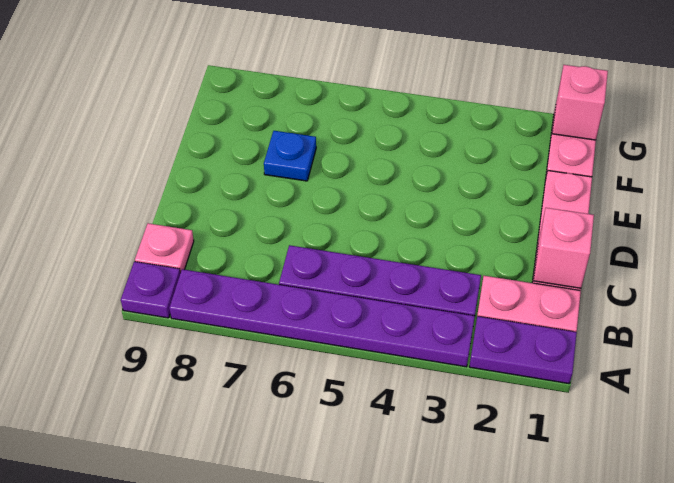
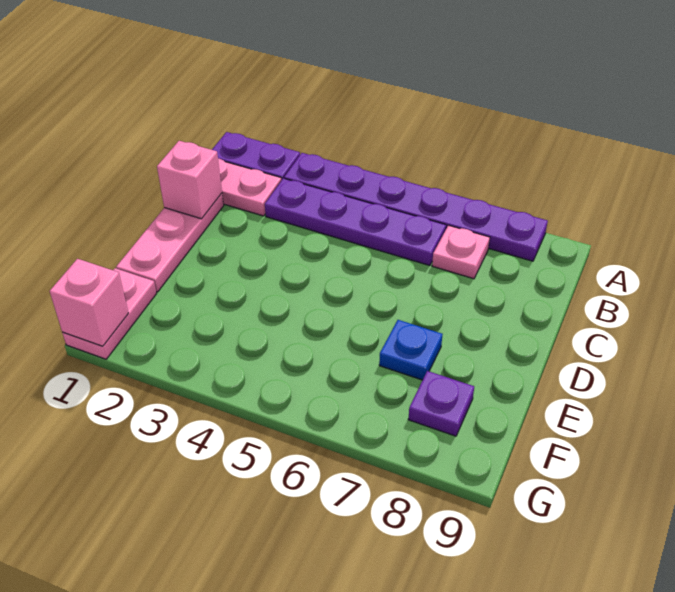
purple plate A9 level 1 -> purple plate F8 level 1
pink plate B9 level 1 -> pink plate B7 level 1

